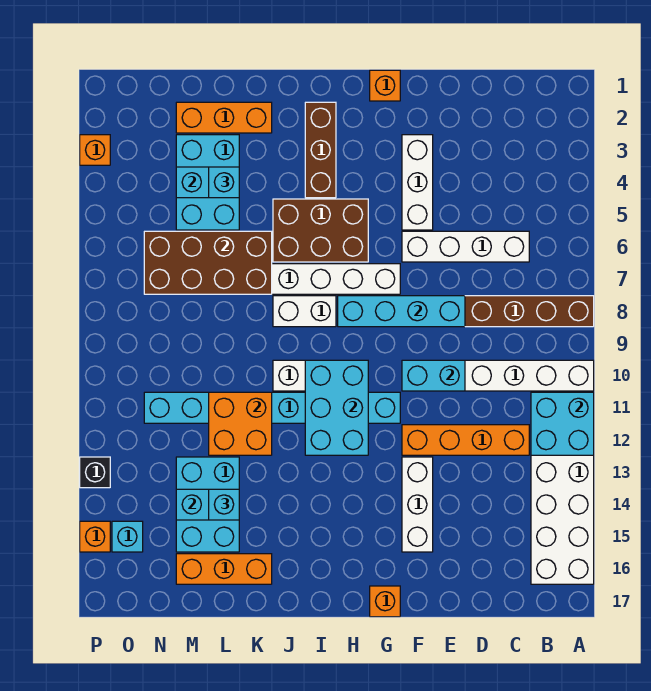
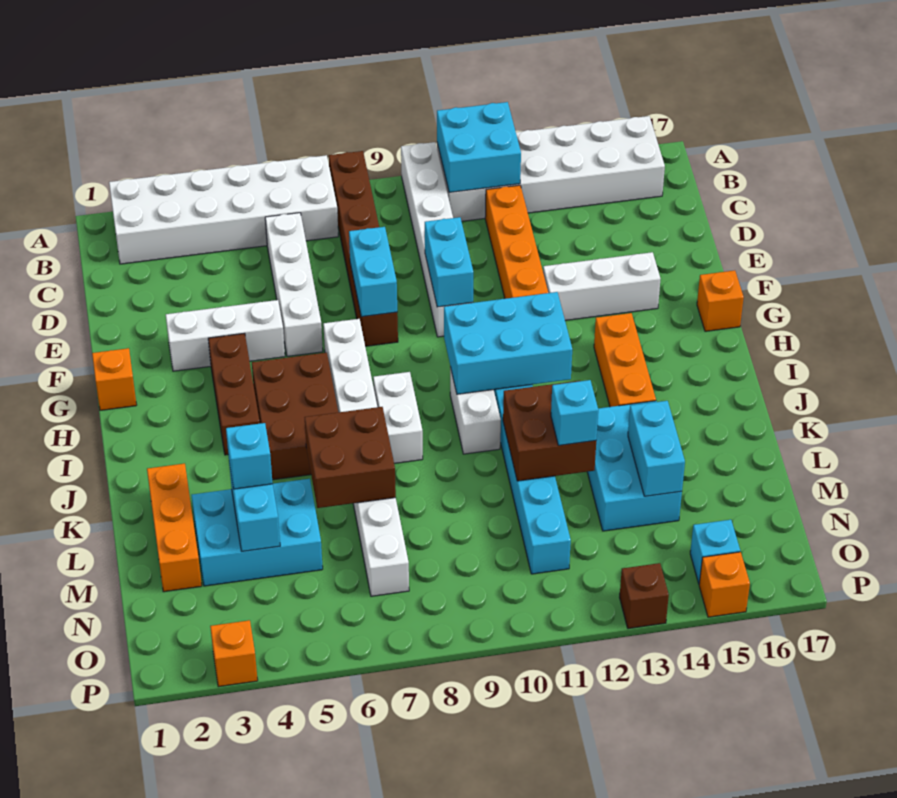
none -> white brick A2:B7 level 1
cyan brick E8:H8 level 2 -> cyan brick E8:F8 level 2
brown brick I2:I4 level 1 -> brown brick G4:I4 level 1
brown brick K6:N7 level 2 -> brown brick K6:L7 level 2
orange brick K11:L12 level 2 -> brown brick K11:L12 level 2
orange brick K16:M16 level 1 -> orange brick H14:J14 level 1
cyan brick L13:M15 level 1 -> cyan brick K13:M14 level 1
cyan brick L14 level 3 -> cyan brick L12 level 3
black brick P13 level 1 -> brown brick P13 level 1

